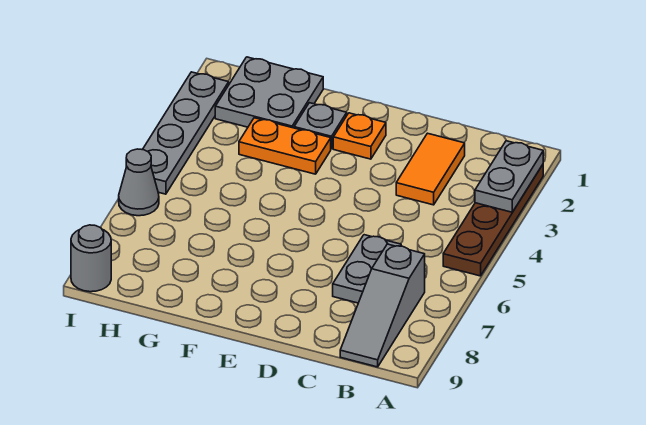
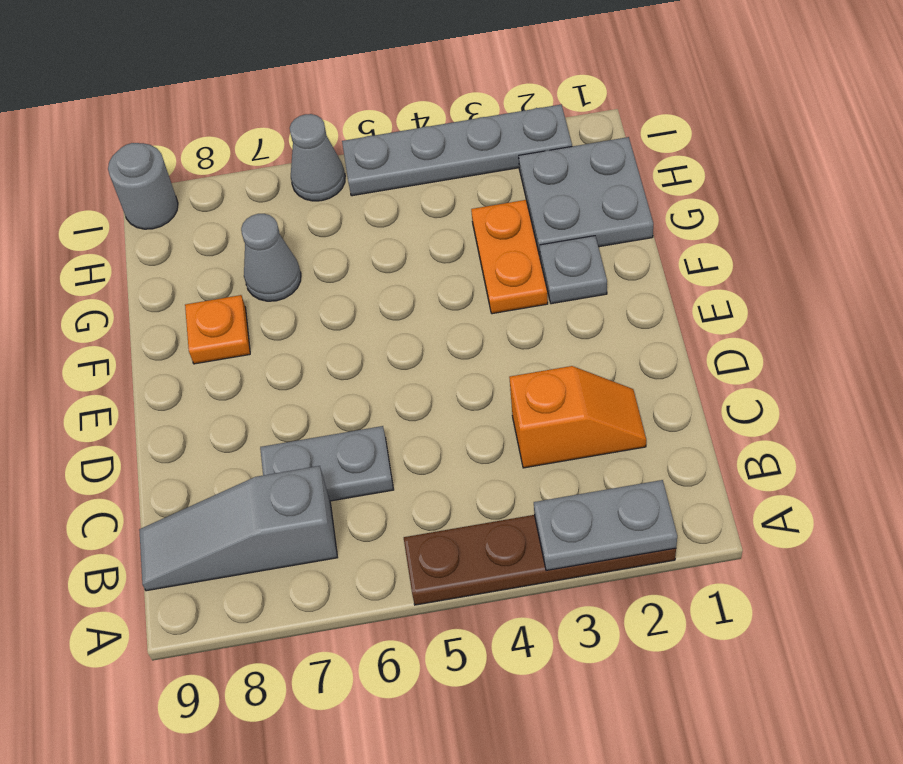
orange tile C2:C3 level 1 -> orange slope C2:C3 level 1 top 3
orange plate E2 level 1 -> orange plate F8 level 1
none -> grey cone G7 level 1

